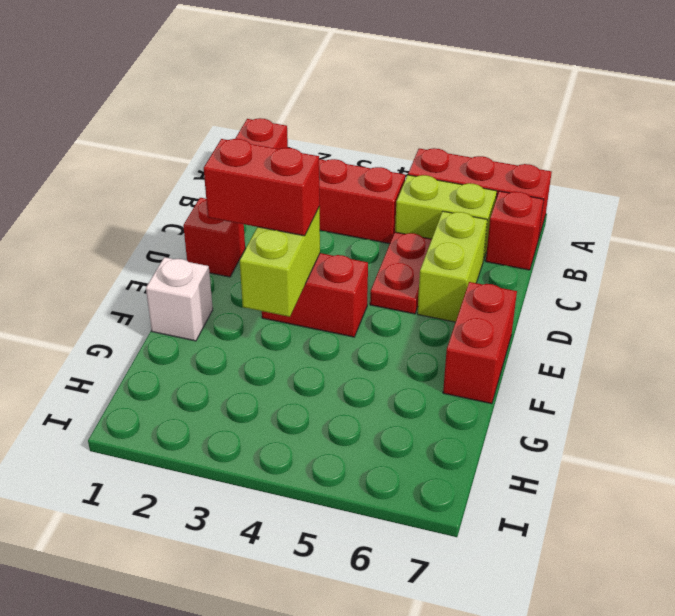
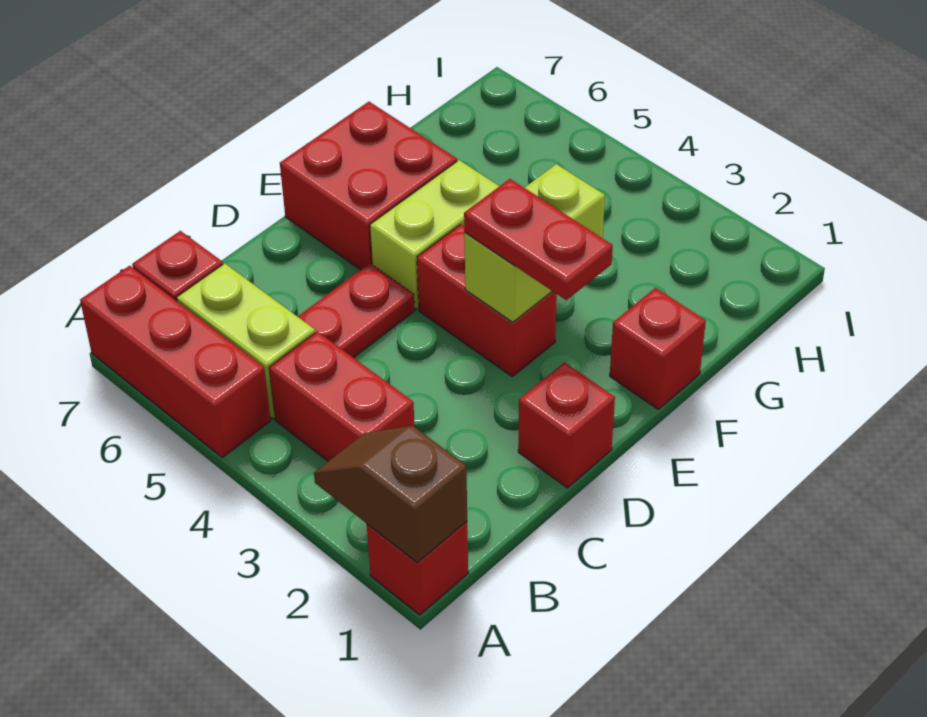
none -> brown slope A1:A2 level 2 top 1
lime brick C6:D6 level 1 -> lime brick E5:F5 level 1
red brick E2:E3 level 3 -> red plate E2:E3 level 3
red brick E7:F7 level 1 -> red brick E6:F7 level 1
white brick F1 level 1 -> red brick F1 level 1

